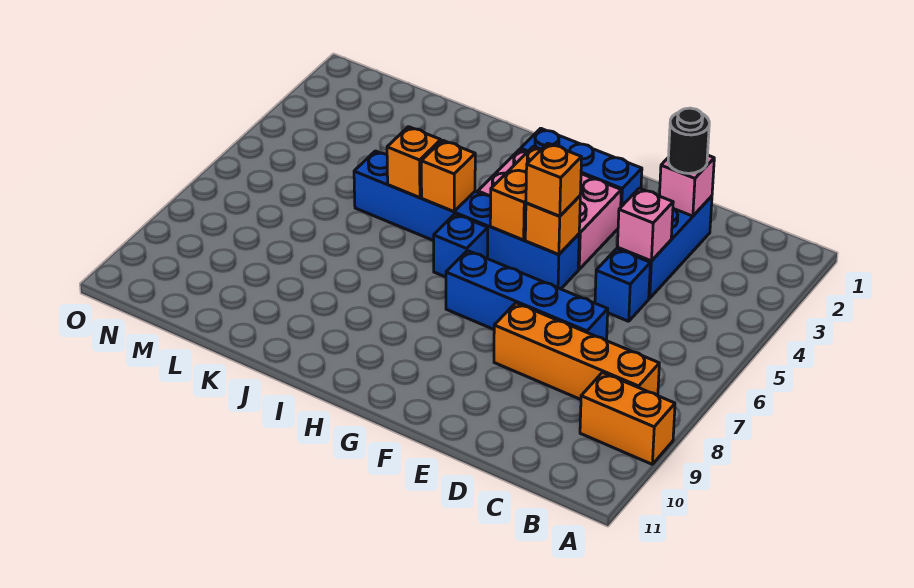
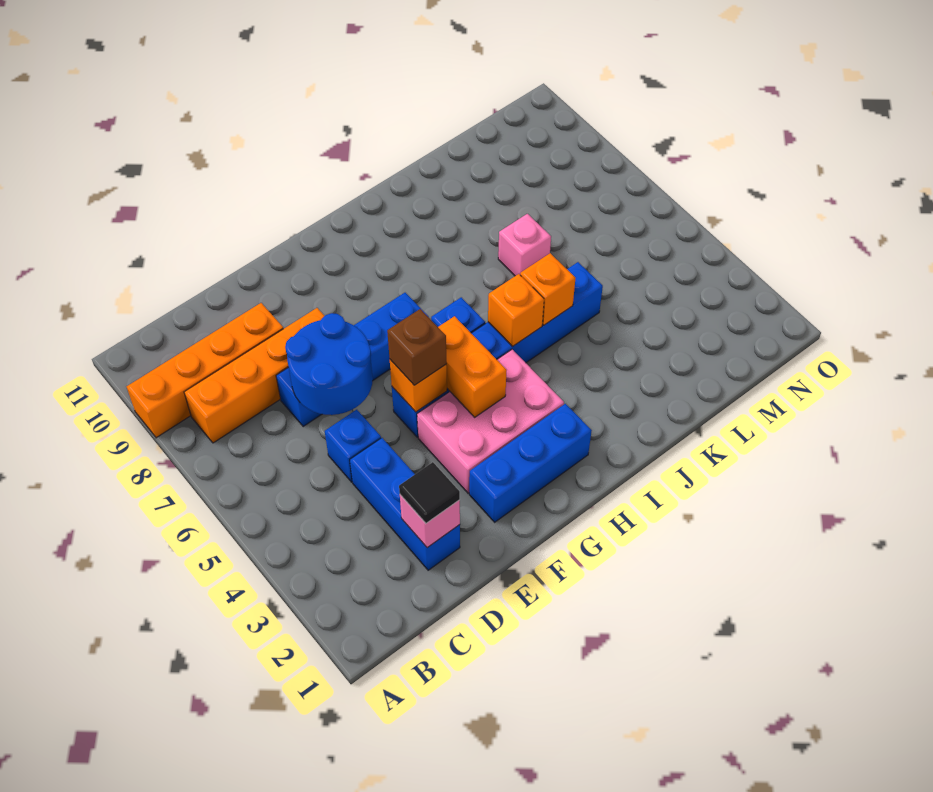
orange brick A9:B9 level 1 -> orange brick A9:D9 level 1
black round brick D2 level 3 -> black tile D2 level 3
pink brick D4 level 2 -> pink brick K7 level 1
none -> blue round brick D6:E7 level 2
orange brick F5 level 3 -> brown brick F5 level 3

